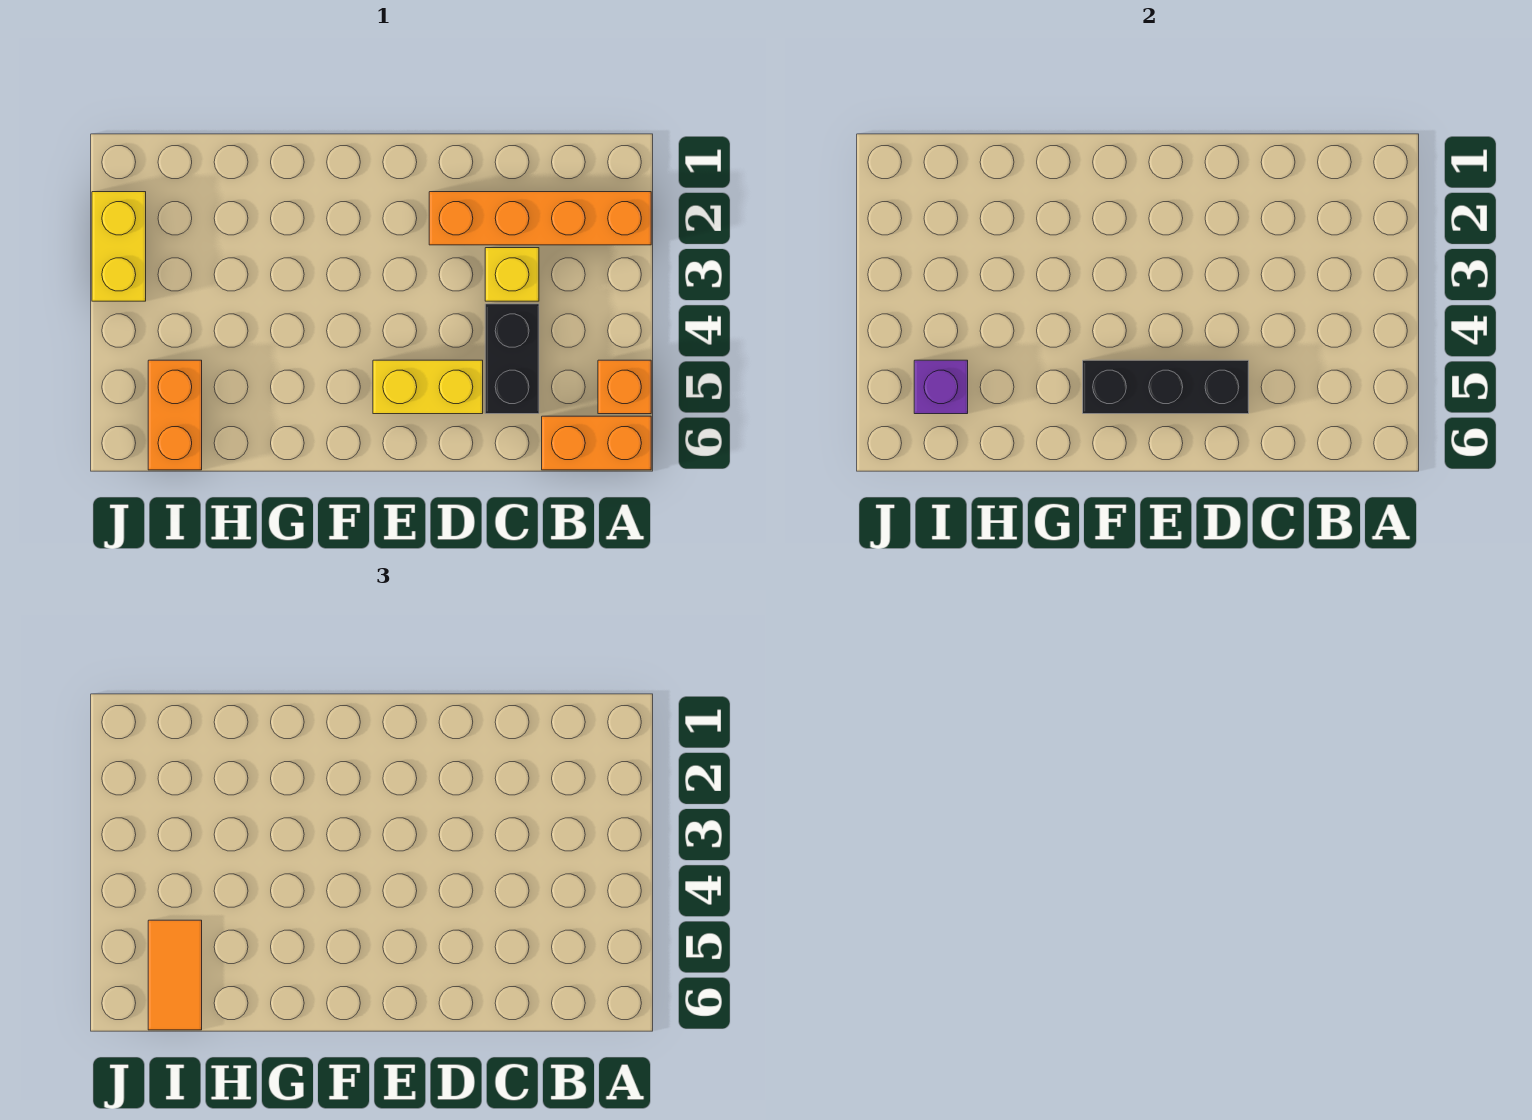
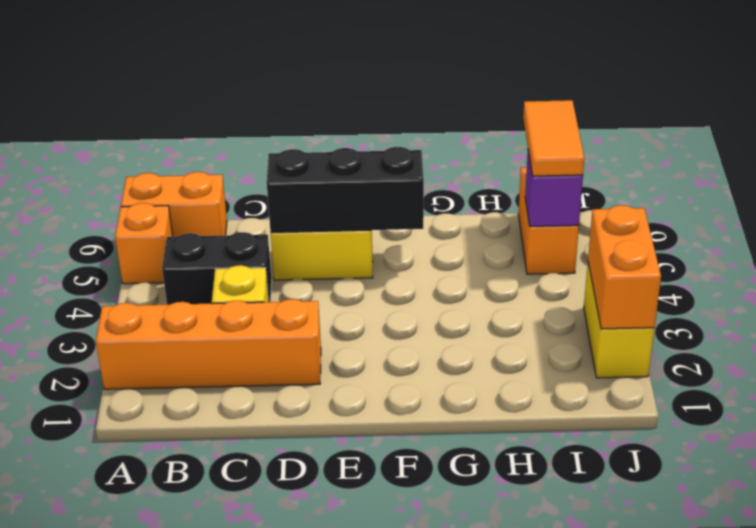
black brick C4:C5 level 1 -> black brick B4:C4 level 1
none -> orange brick J2:J3 level 2

